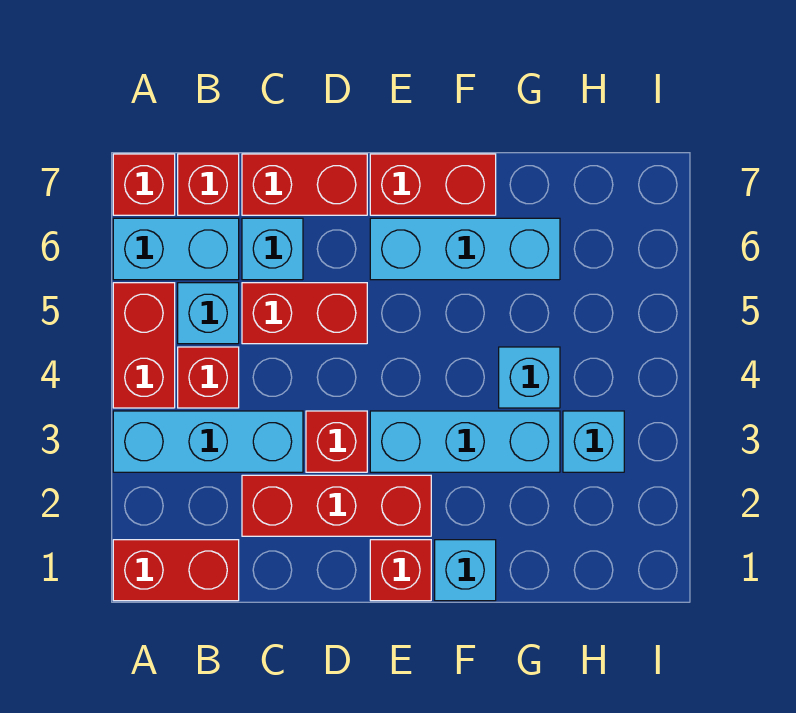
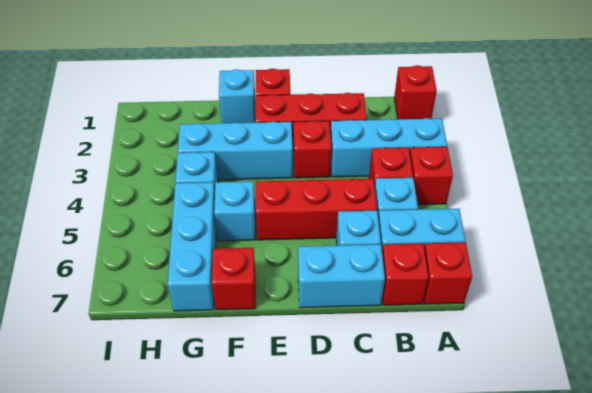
red brick A1:B1 level 1 -> red brick A1 level 1
red brick A4:A5 level 1 -> red brick A4 level 1
red brick C5:D5 level 1 -> red brick C5:E5 level 1
red brick C7:D7 level 1 -> cyan brick C7:D7 level 1
cyan brick E6:G6 level 1 -> cyan brick G5:G7 level 1
red brick E7:F7 level 1 -> red brick F7 level 1
cyan brick H3 level 1 -> cyan brick F5 level 1

